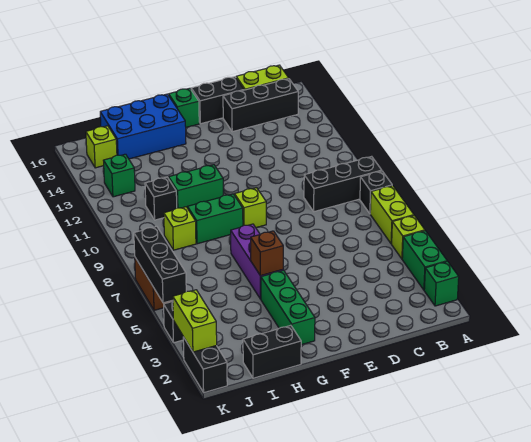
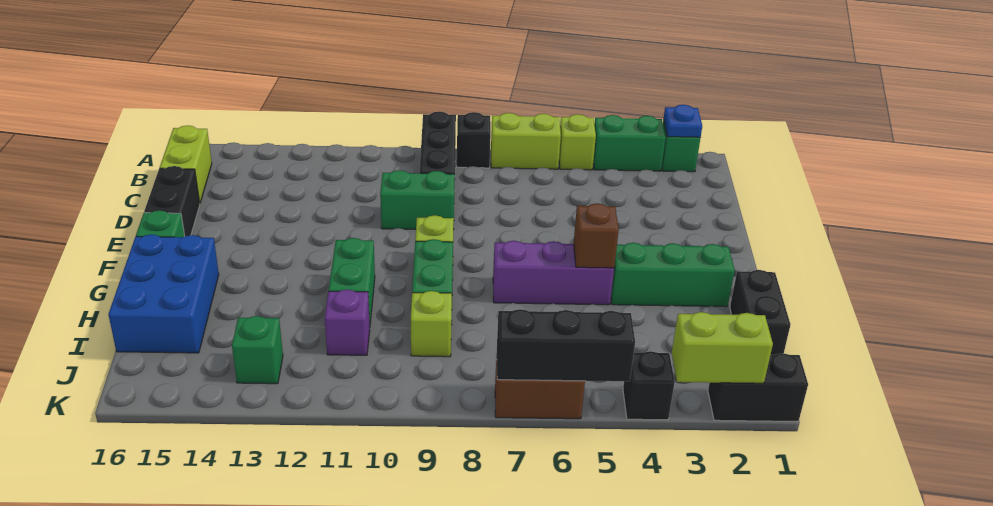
none -> blue plate A2 level 2
black brick B15:D15 level 1 -> none
none -> green brick D9:D10 level 1
black brick I11 level 1 -> purple brick I11 level 1
lime brick J15 level 1 -> none

